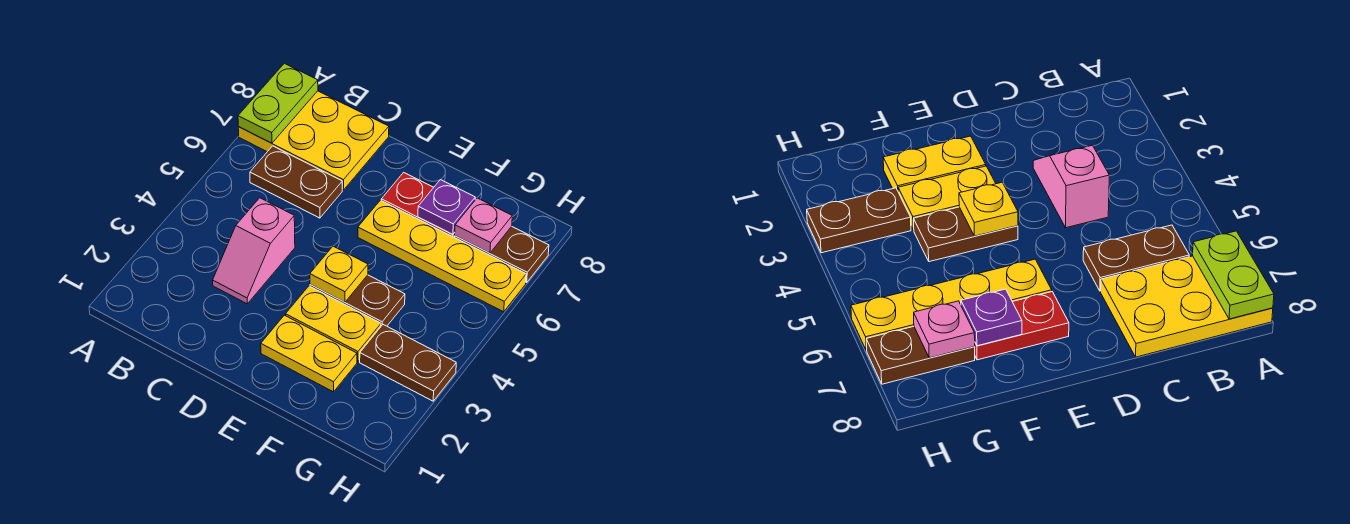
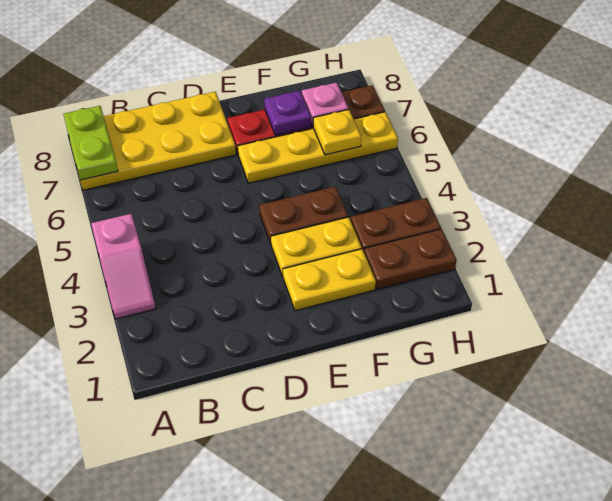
yellow plate A7:C8 level 1 -> yellow plate A7:D8 level 1
brown plate B6:C6 level 1 -> brown plate G2:H2 level 1
pink slope C3:C4 level 1 top 4 -> pink slope A3:A4 level 1 top 4
yellow plate E4 level 2 -> yellow plate G6 level 2

